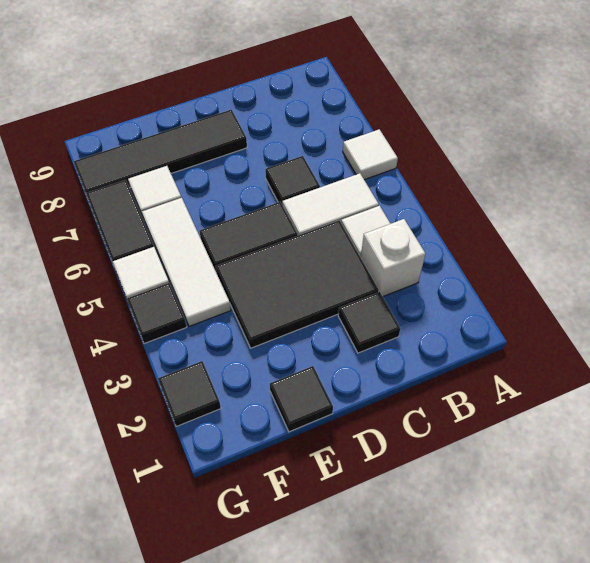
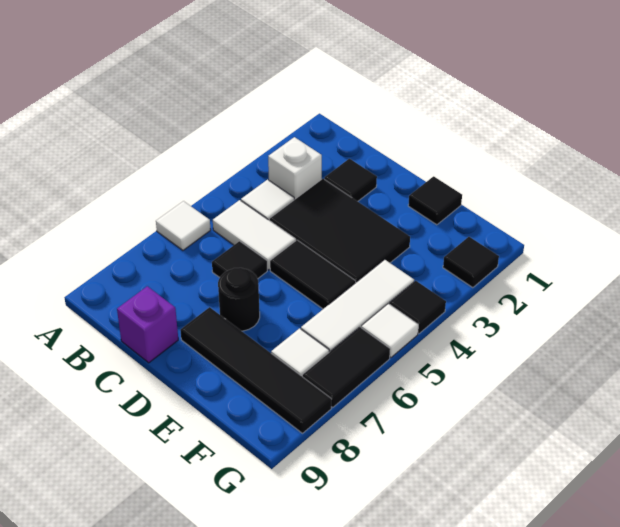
none -> purple brick C9 level 1
none -> black round brick D7 level 1

